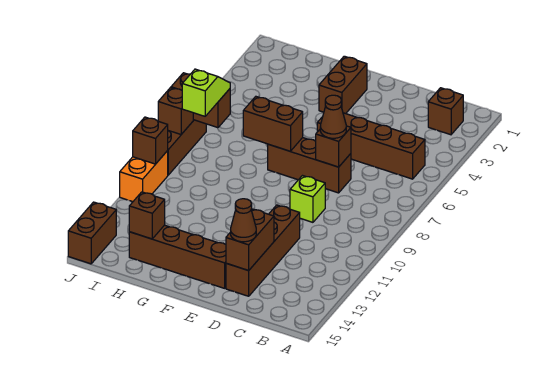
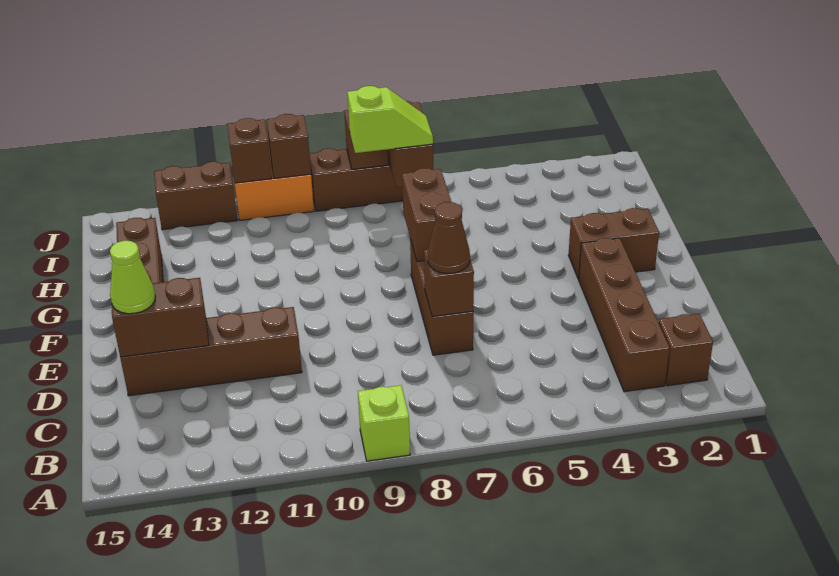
brown brick B5:E5 level 1 -> brown brick B3:E3 level 1
lime brick D9 level 1 -> lime brick A9 level 1
brown cone D14 level 3 -> lime cone D14 level 3
brown brick H14 level 2 -> brown brick J11 level 2
brown brick J14:J15 level 1 -> brown brick J12:J13 level 1

